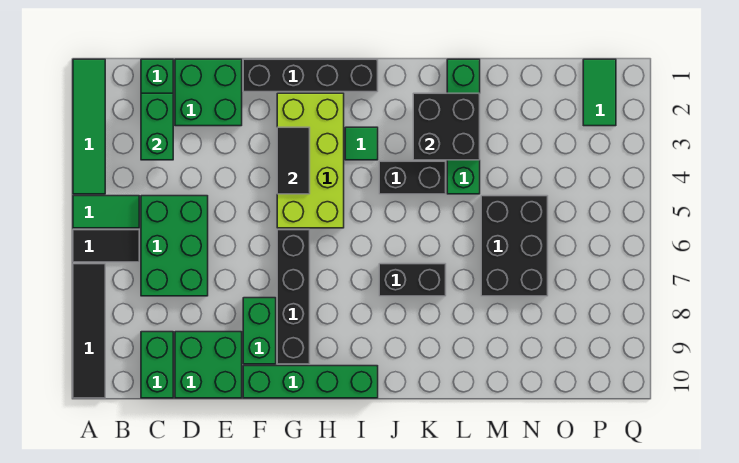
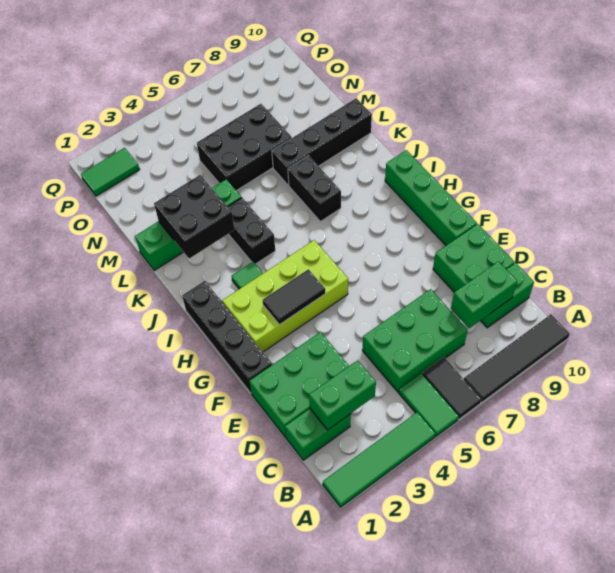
green brick D1:E2 level 1 -> green brick D1:E3 level 1
green brick F8:F9 level 1 -> green brick C8:C9 level 2
black brick G6:G9 level 1 -> black brick L7:L10 level 1

